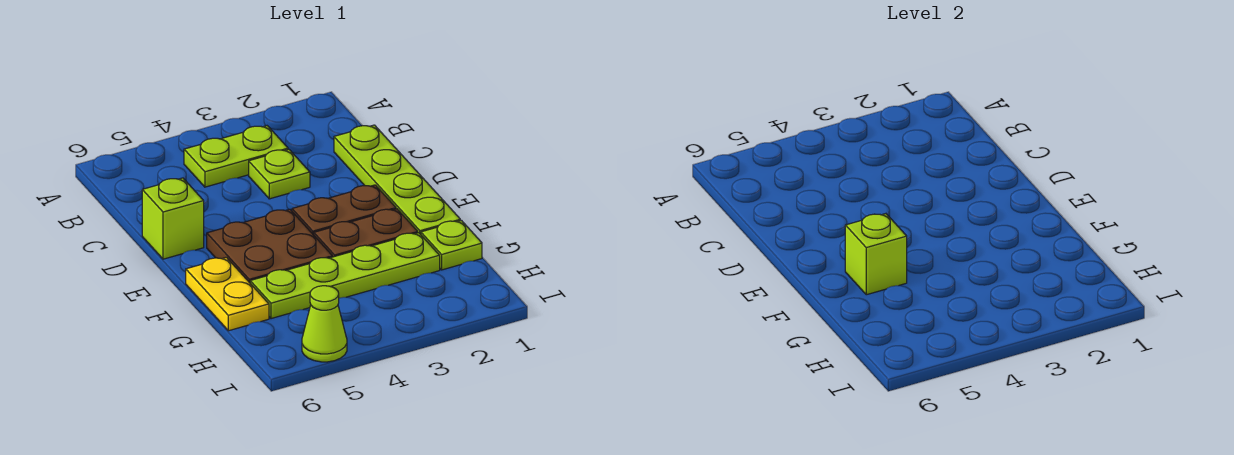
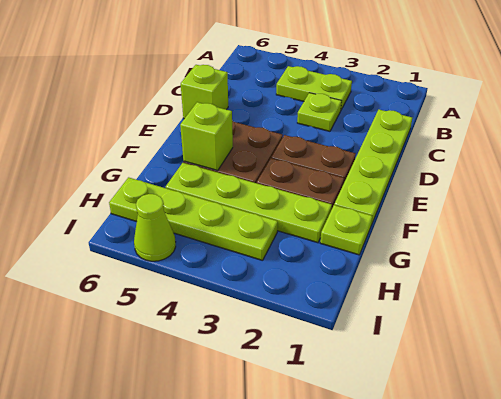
yellow plate F6:G6 level 1 -> none
none -> lime plate H3:H6 level 1

